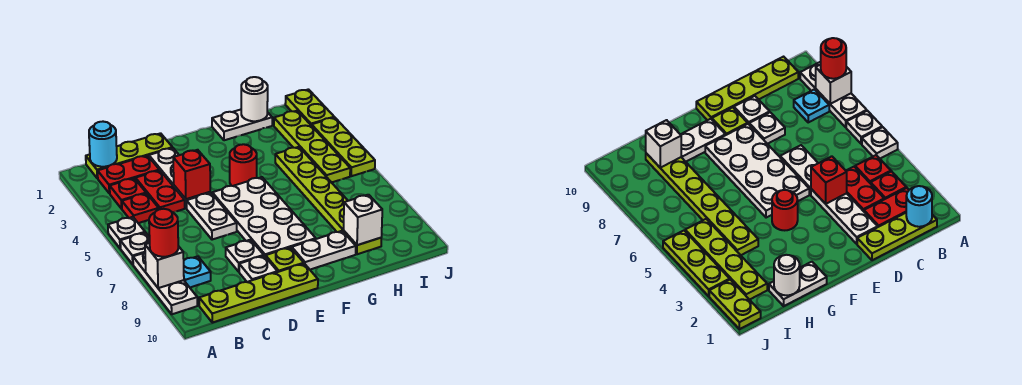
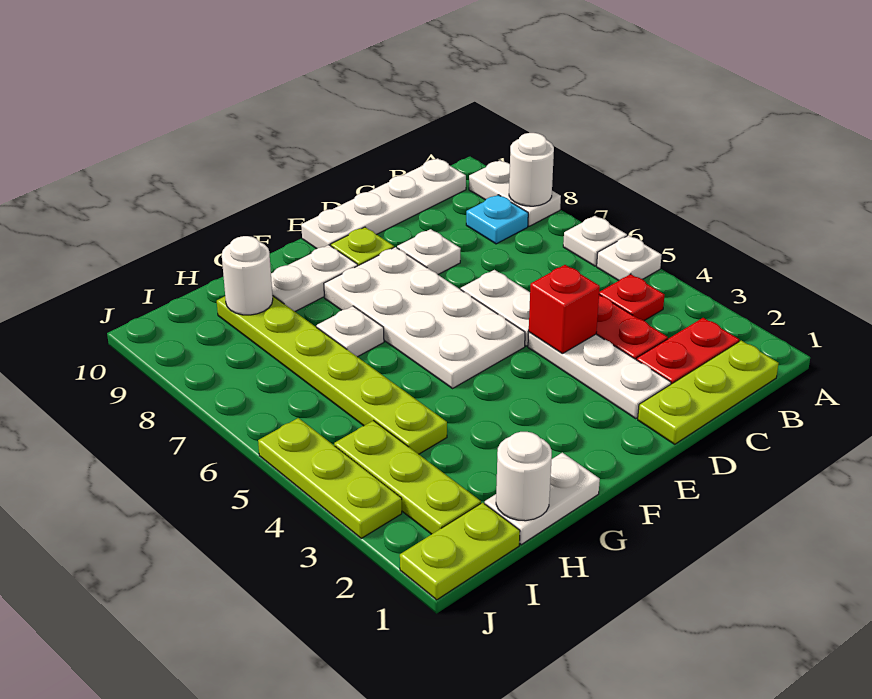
white plate A7:A9 level 1 -> white plate A8:A9 level 1
white brick A8 level 2 -> white round brick A8 level 2
red round brick A8 level 3 -> none
cyan round brick B1 level 2 -> none
red plate B3 level 1 -> none
lime plate B10:E10 level 1 -> white plate B10:E10 level 1
white plate D9 level 1 -> white plate G7 level 1
red round brick F4 level 1 -> none
white brick H9 level 2 -> white round brick H9 level 2
lime plate I2:I5 level 1 -> lime plate I2:I4 level 1
lime plate J1:J2 level 1 -> lime plate I1:J1 level 1

